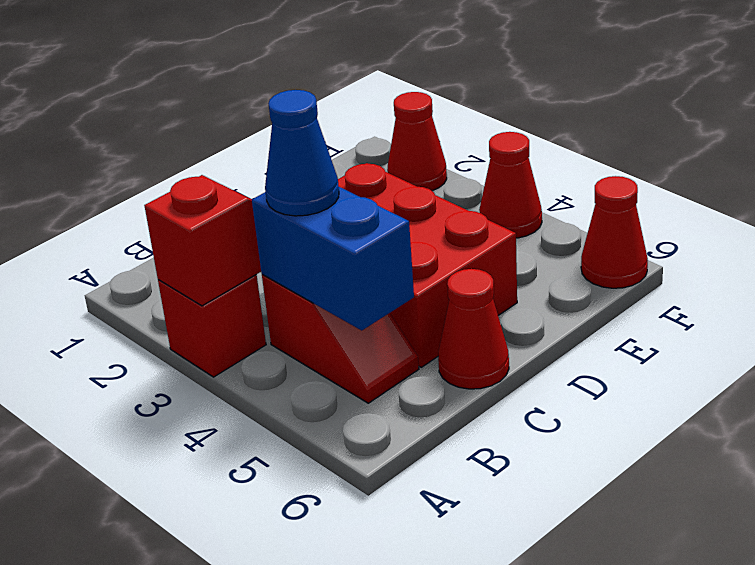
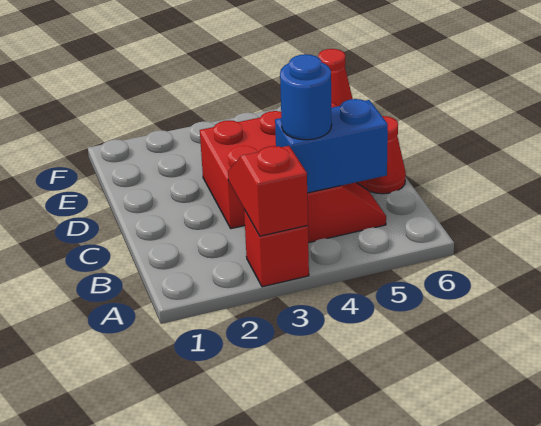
blue cone B4 level 3 -> blue round brick B4 level 3
red cone F2 level 1 -> none
red cone F4 level 1 -> none

